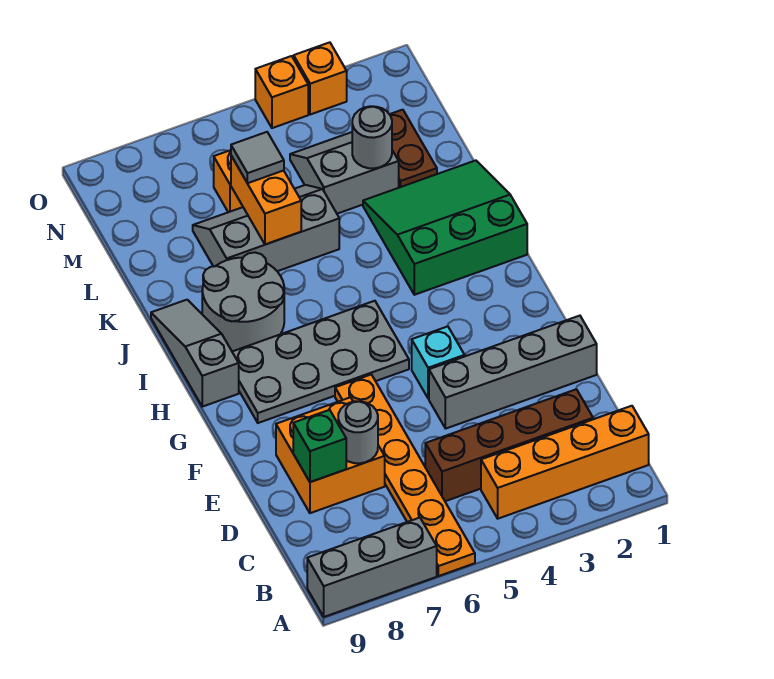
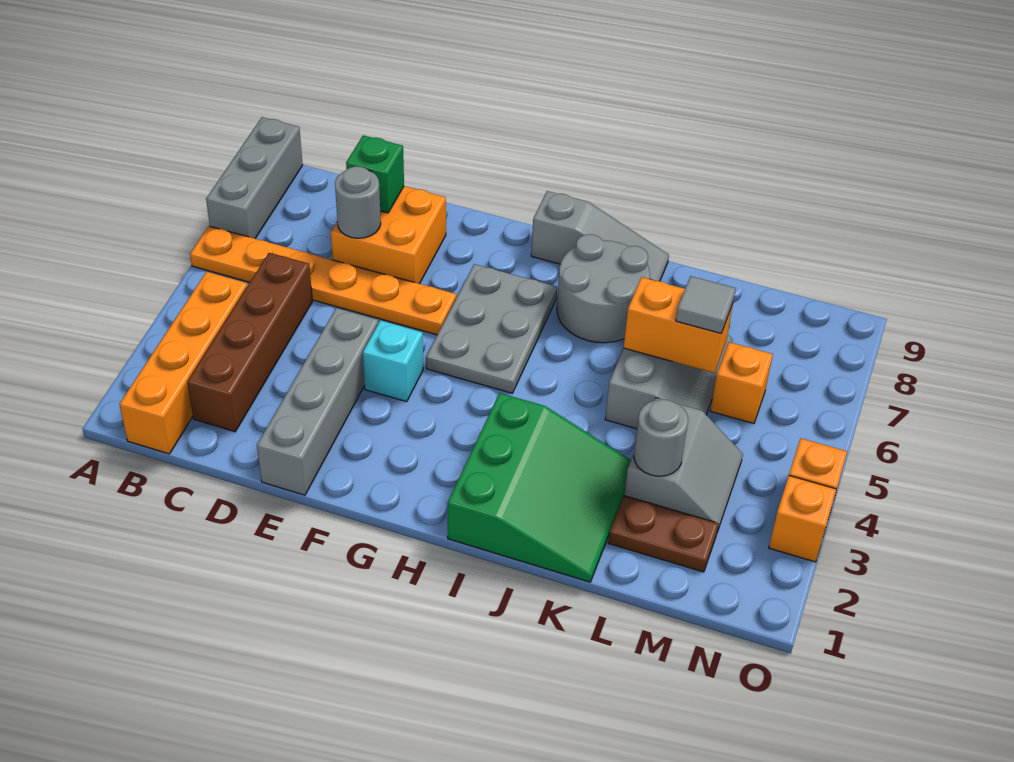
grey plate G5:H8 level 1 -> grey plate G5:H7 level 1

